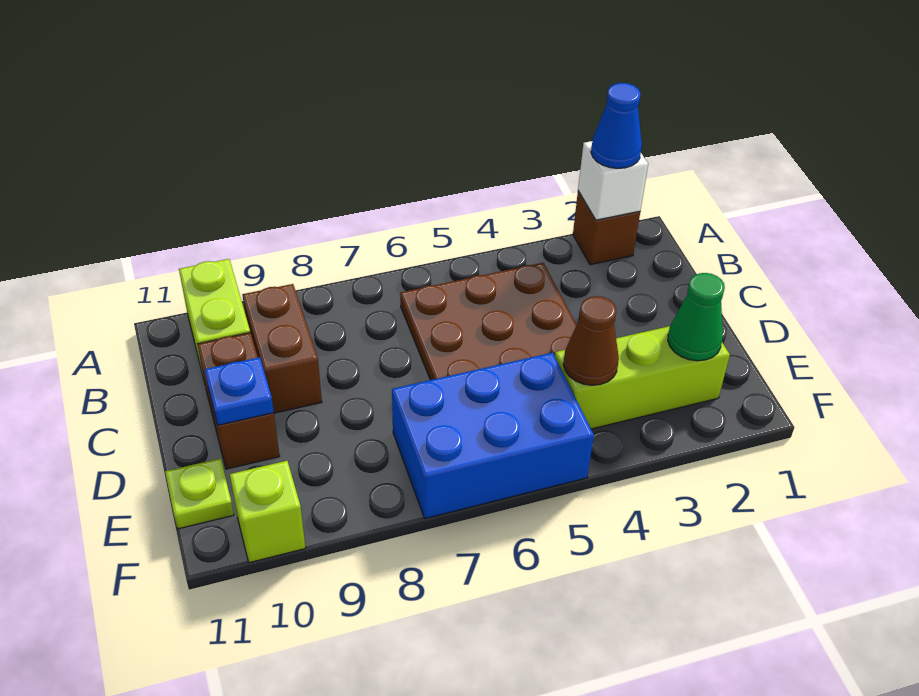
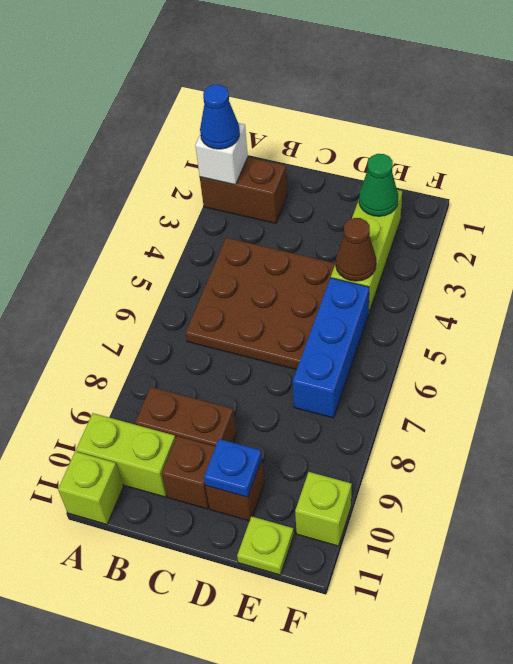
brown brick A2 level 1 -> brown brick A2:B2 level 1
none -> lime brick A11 level 1
blue brick E5:F7 level 1 -> blue brick E5:E7 level 1

